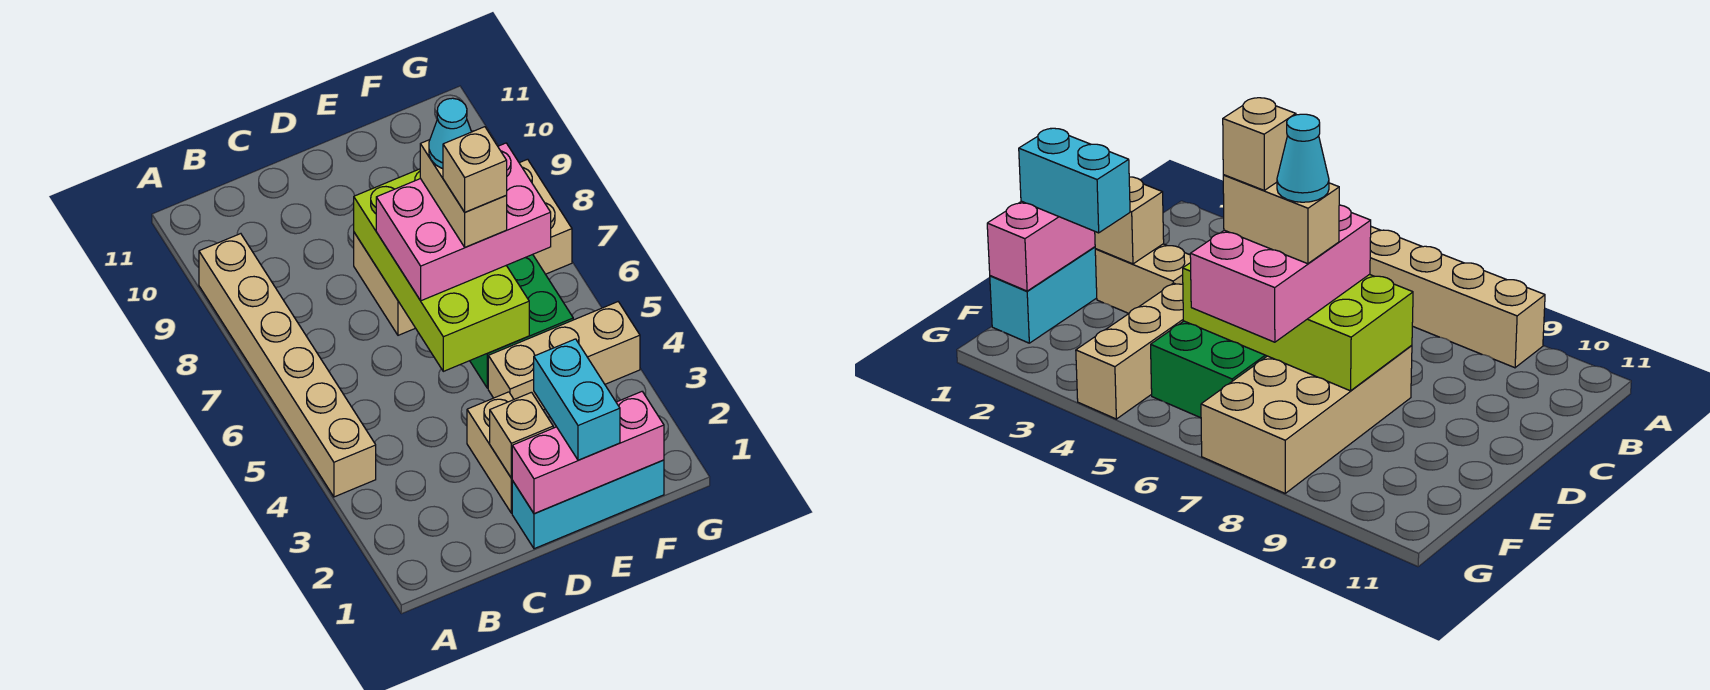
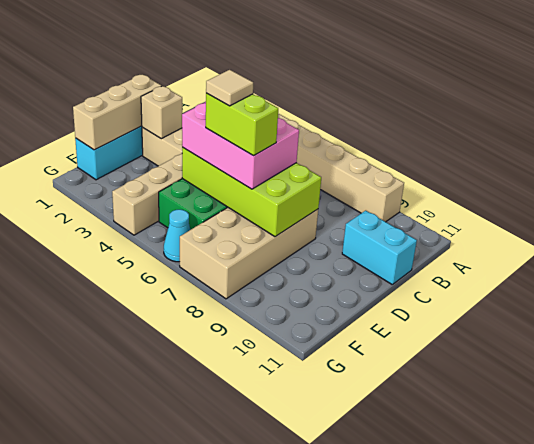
pink brick D1:F1 level 2 -> tan brick D1:F1 level 2
pink brick D6:F7 level 3 -> pink brick D5:E7 level 3
cyan brick E1:E2 level 3 -> cyan brick C10:C11 level 1
tan brick E6:E7 level 4 -> lime brick E6:E7 level 4
tan brick E6 level 5 -> tan tile E6 level 5
cyan cone E7 level 5 -> cyan cone G6 level 1

